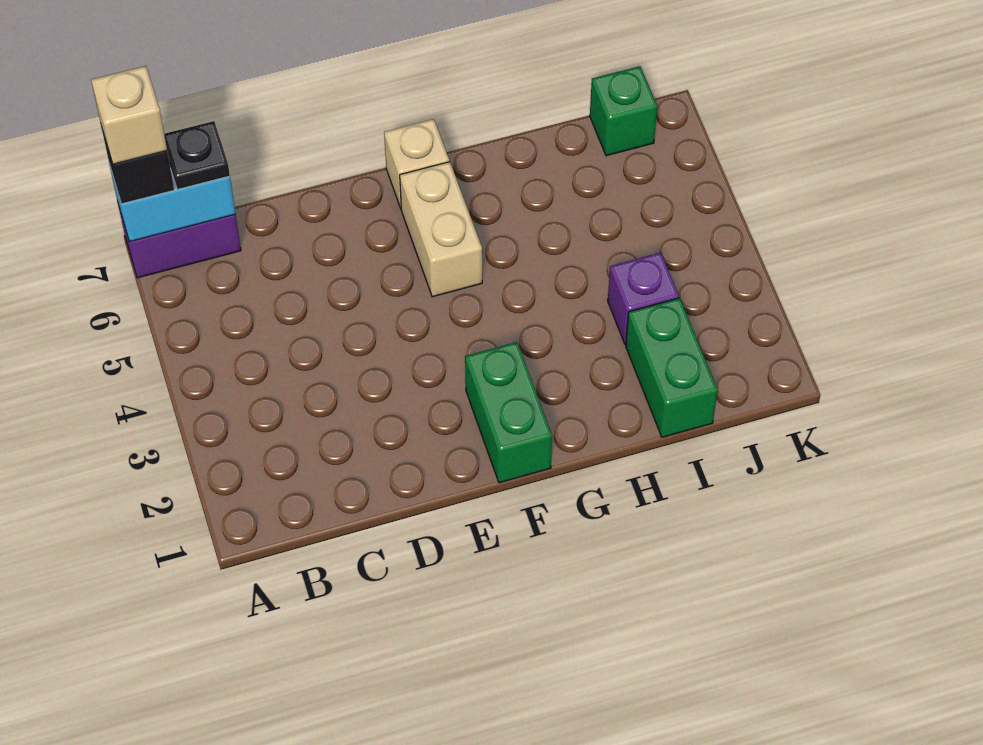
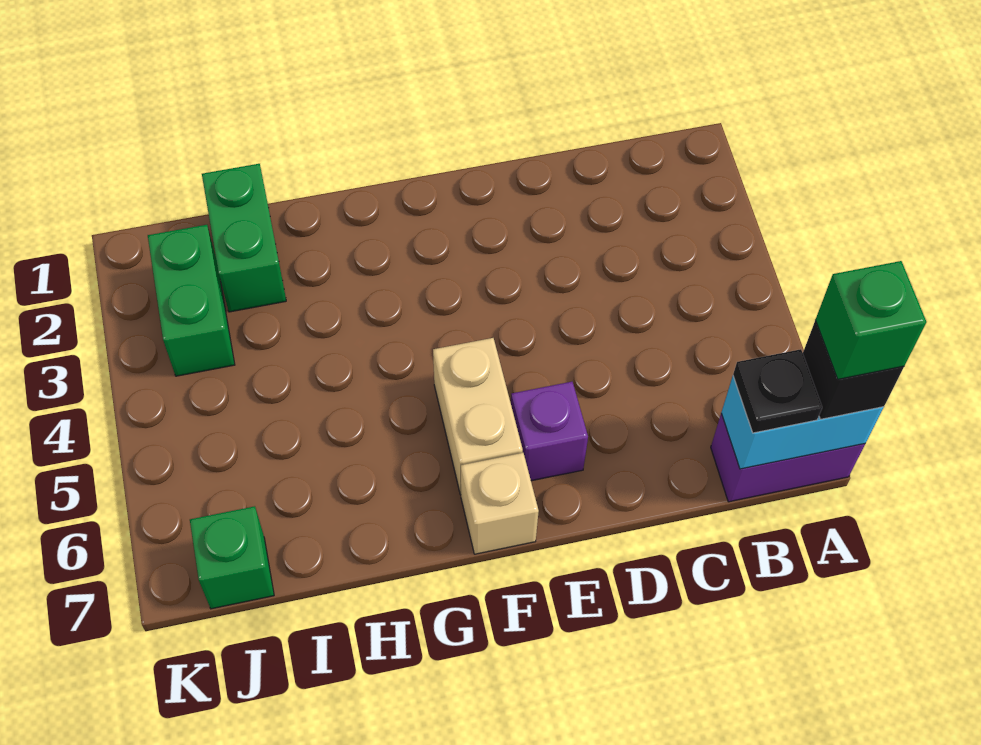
tan brick A7 level 4 -> green brick A7 level 4
green brick F1:F2 level 1 -> green brick J2:J3 level 1
purple brick I3 level 1 -> purple brick E6 level 1

